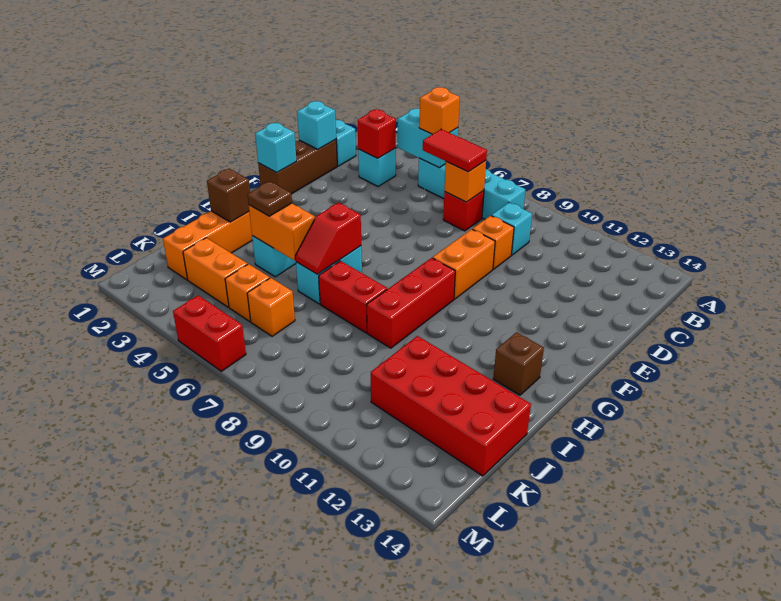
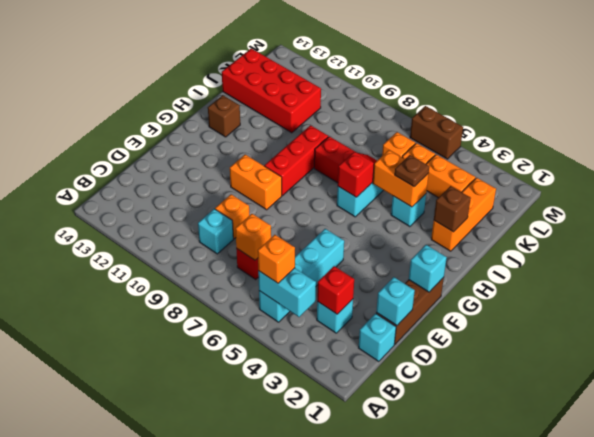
cyan brick B5:B8 level 1 -> cyan brick B5:E5 level 1
red tile C6:C7 level 3 -> none
orange brick E9:F9 level 1 -> orange brick F9:F10 level 1
red brick M5:M6 level 1 -> brown brick M5:M6 level 1

